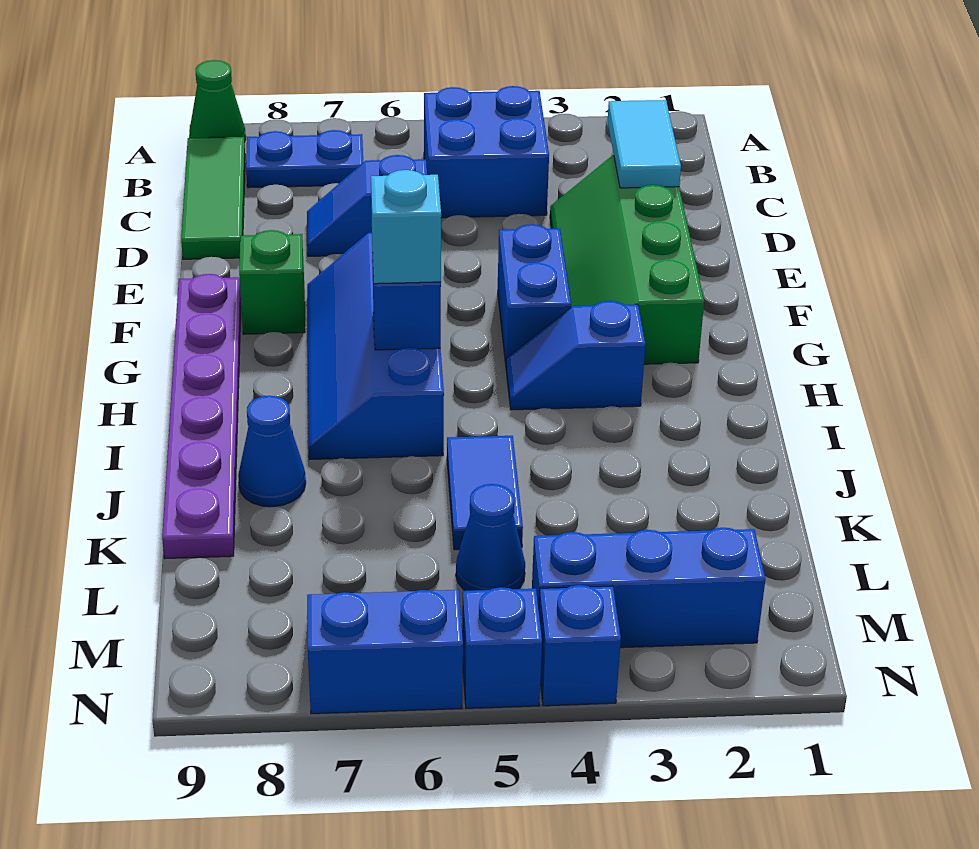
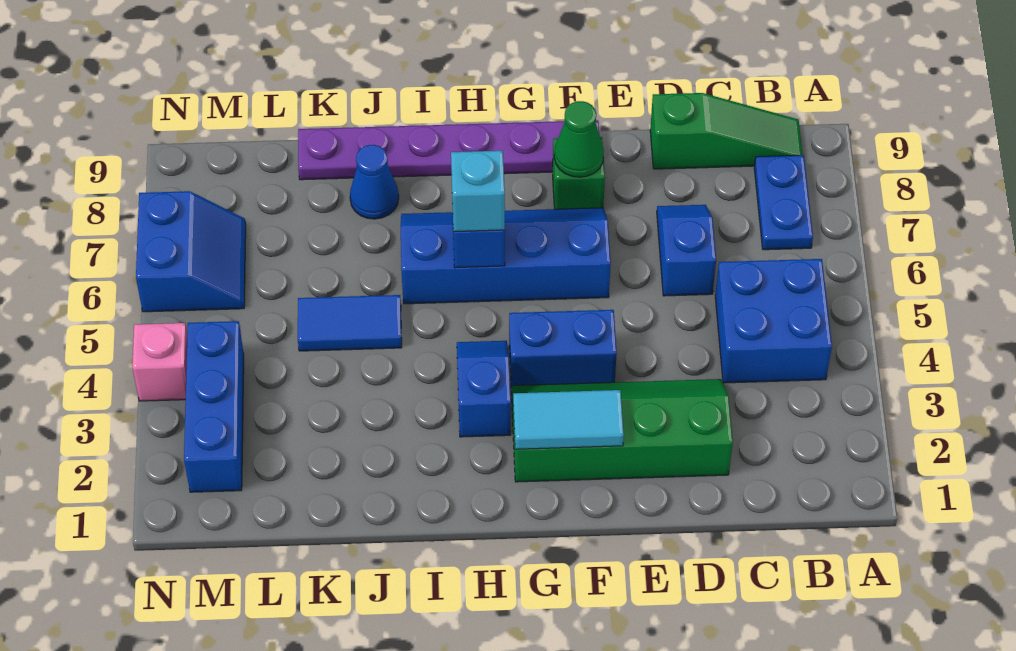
green cone A9 level 1 -> green cone F8 level 2
green tile B9:D9 level 1 -> green slope B9:D9 level 1 top D
cyan tile C2:D2 level 2 -> cyan tile F2:G2 level 2
blue cone L5 level 1 -> none
blue brick N4 level 1 -> pink brick N4 level 1
blue brick N5 level 1 -> none

